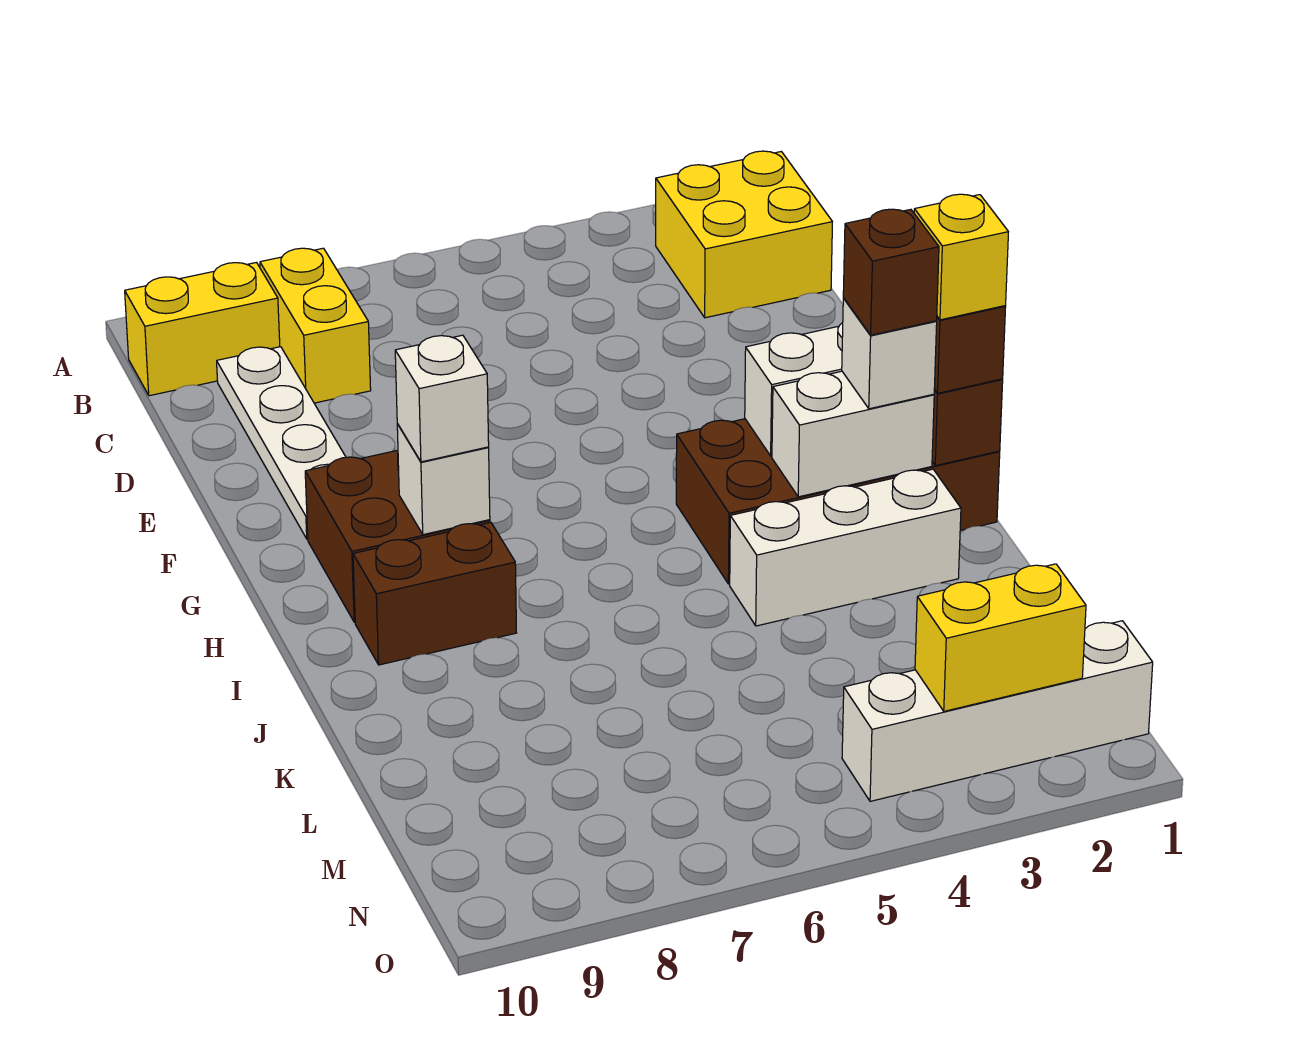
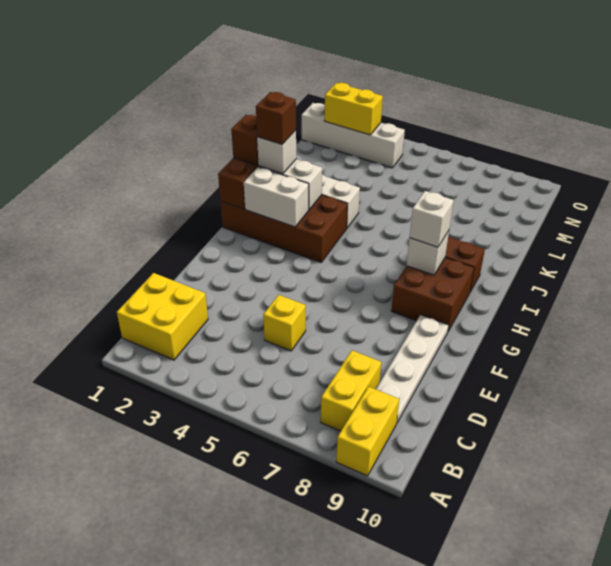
yellow brick B9:B10 level 1 -> yellow brick A9:B9 level 1
yellow brick I1 level 4 -> yellow brick D5 level 1

